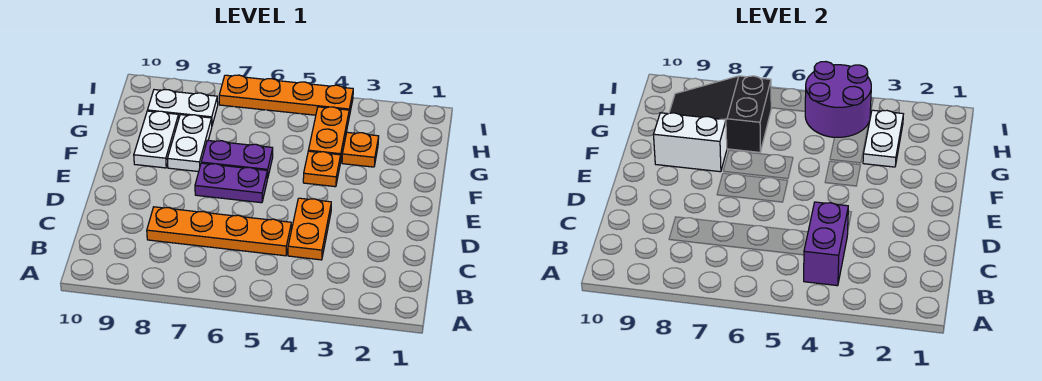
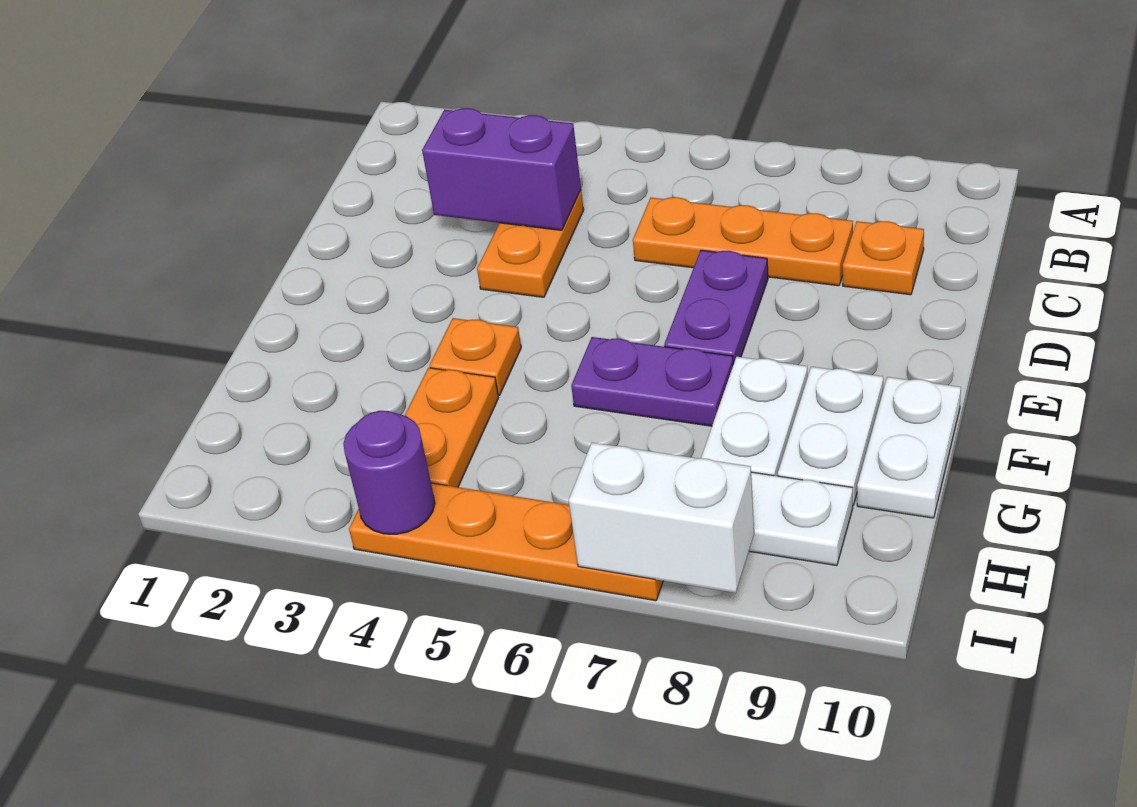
purple brick B4:C4 level 2 -> purple brick C3:C4 level 2
orange plate C5:C8 level 1 -> orange plate C6:C8 level 1
purple plate E6:E7 level 1 -> purple plate D7:E7 level 1
white brick F8:F9 level 2 -> white brick I7:I8 level 2
orange plate G3 level 1 -> orange plate C9 level 1
white plate G3:H3 level 2 -> white plate F10:G10 level 1
black slope G7:H9 level 2 top 7 -> none
purple round brick H4:I5 level 2 -> purple round brick I4 level 2

